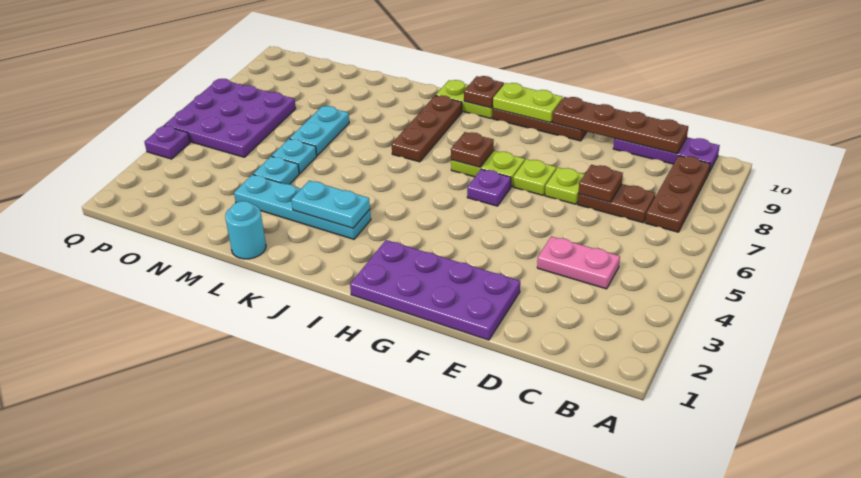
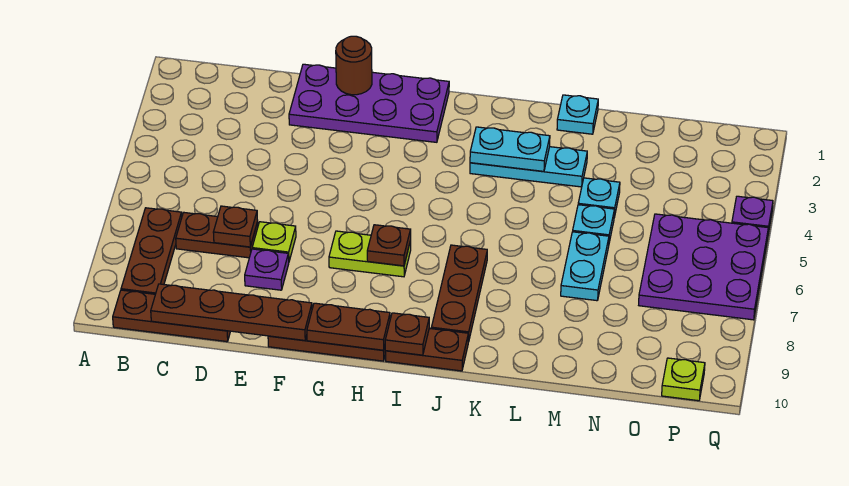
purple plate B10:D10 level 1 -> brown plate B10:D10 level 1
pink plate C4:D4 level 1 -> none
none -> brown round brick F1 level 2
lime plate F7 level 1 -> lime plate P10 level 1
purple plate G6 level 1 -> purple plate E8 level 1
lime plate G10:H10 level 2 -> brown plate G10:H10 level 2
lime plate I10:J10 level 1 -> brown plate I10:J10 level 1
cyan plate J3:M3 level 1 -> cyan plate J3:L3 level 1
cyan round brick L1 level 1 -> cyan plate L1 level 1

